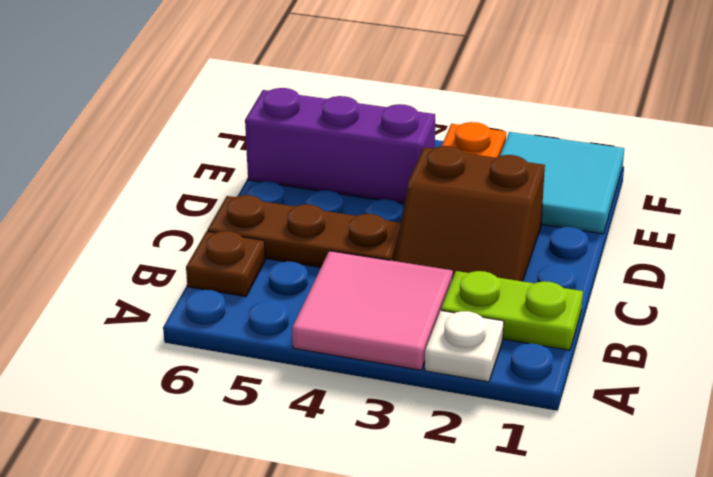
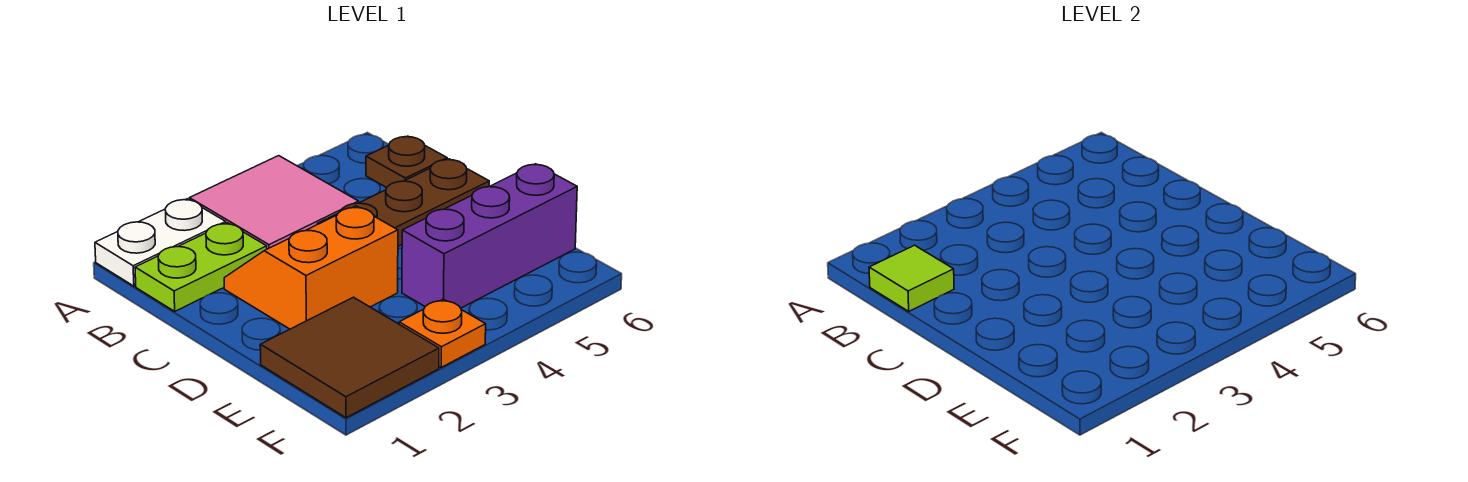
white plate A2 level 1 -> white plate A1:A2 level 1
none -> lime tile B1 level 2
brown slope C2:D3 level 1 top D -> orange slope C2:D3 level 1 top D
cyan tile E1:F2 level 1 -> brown tile E1:F2 level 1

